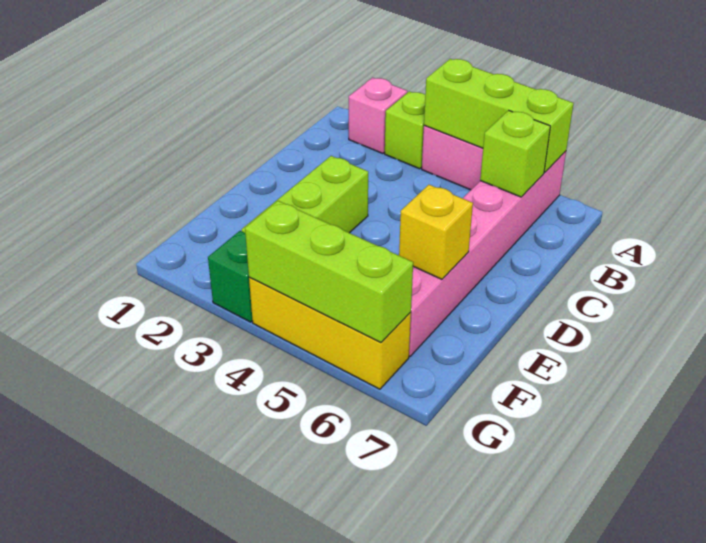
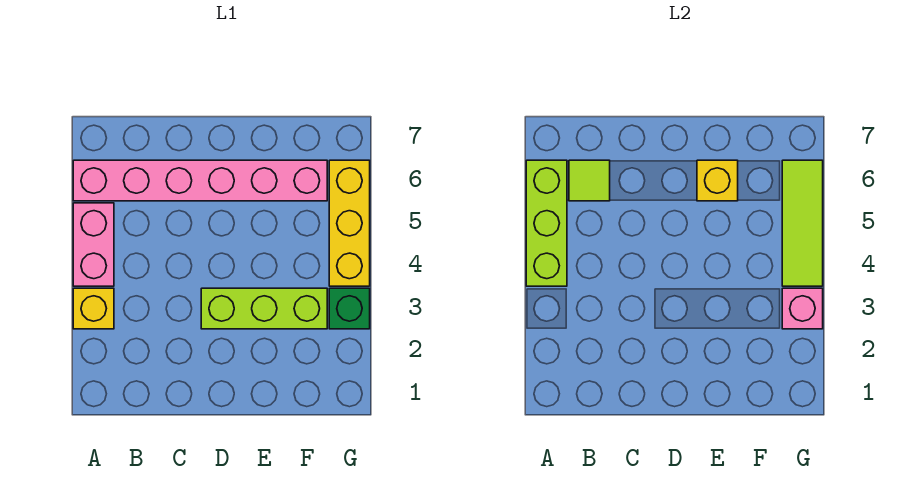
pink brick A2 level 1 -> pink brick G3 level 2
lime brick A3 level 1 -> yellow brick A3 level 1
lime brick B6 level 2 -> lime tile B6 level 2
lime brick G4:G6 level 2 -> lime tile G4:G6 level 2

